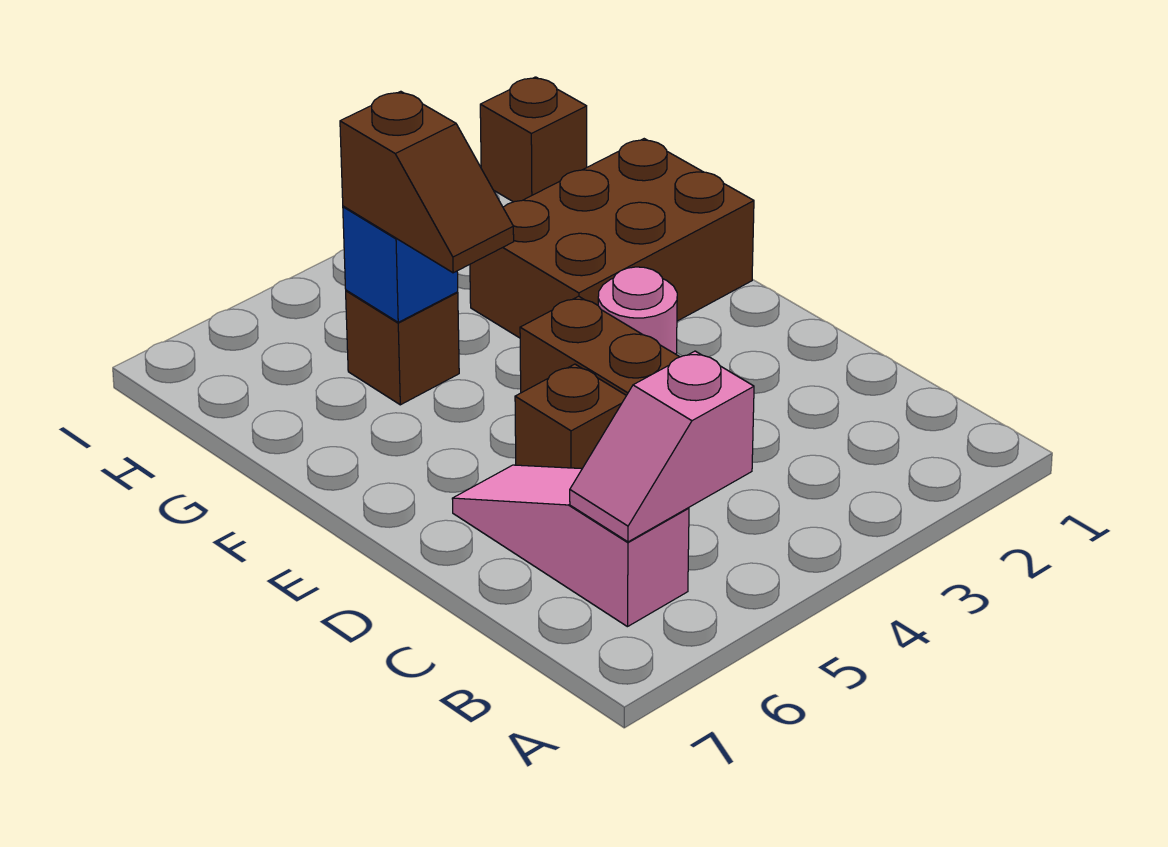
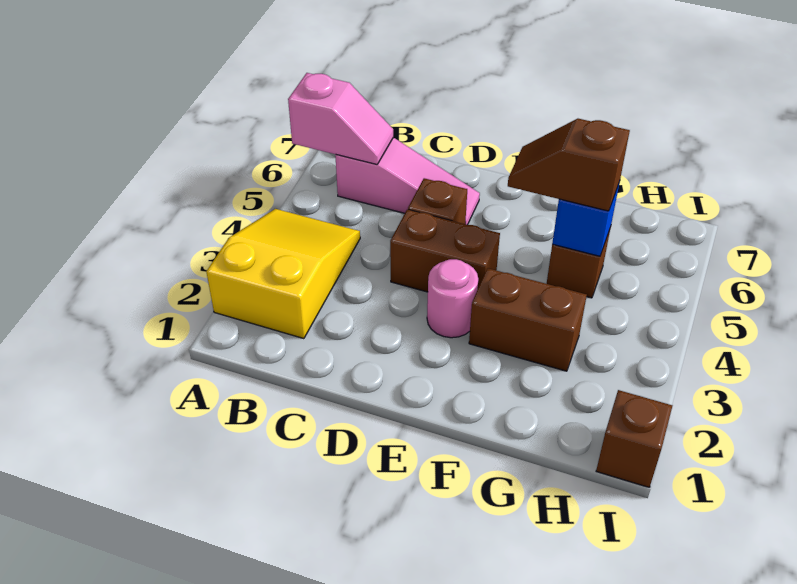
none -> yellow slope A2:B4 level 1 top 2
pink slope B5:B6 level 2 top 5 -> pink slope A6:B6 level 2 top A
brown brick F1:G3 level 1 -> brown brick F3:G3 level 1

